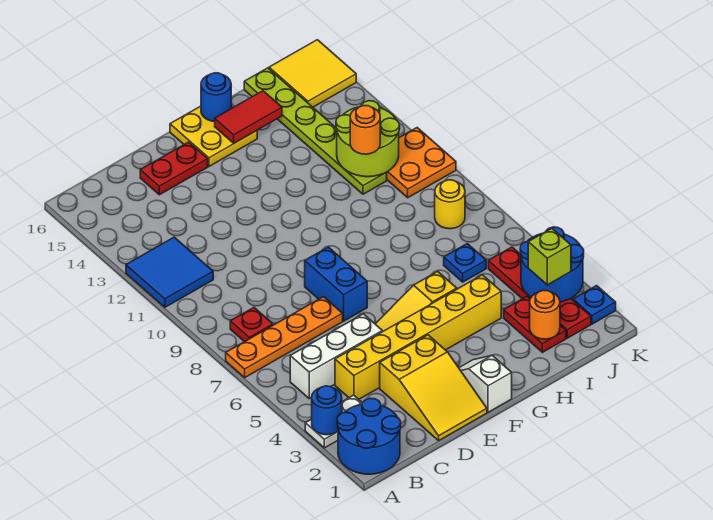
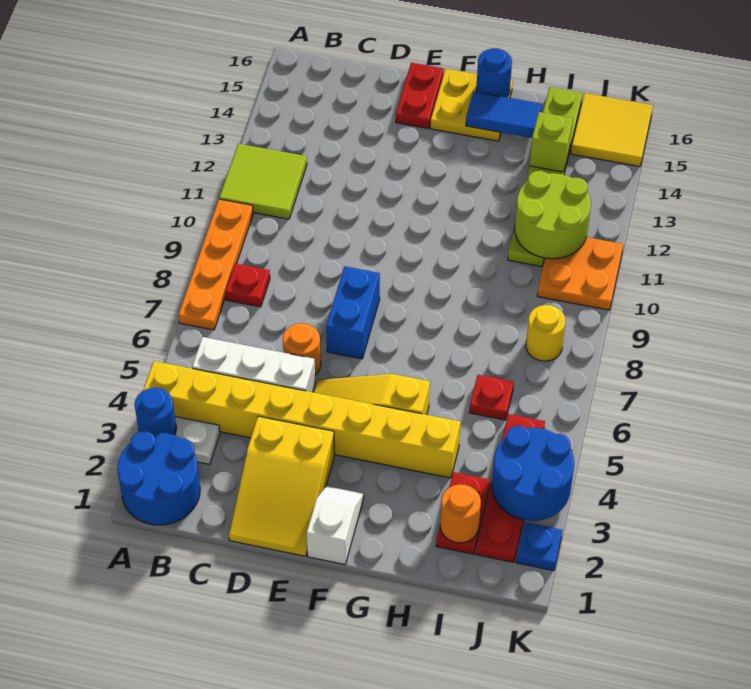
orange plate A7:D7 level 1 -> orange plate A7:A10 level 1
blue tile A11:B12 level 1 -> lime tile A11:B12 level 1
yellow brick C4:H4 level 1 -> yellow brick A4:H4 level 1
red plate D15:E15 level 1 -> red plate E15:E16 level 1
red tile G15:H15 level 2 -> blue tile G15:H15 level 2
blue plate I6 level 1 -> red plate I6 level 1
orange round brick I11 level 3 -> orange round brick D6 level 1
lime brick J3 level 3 -> lime brick I14 level 2

